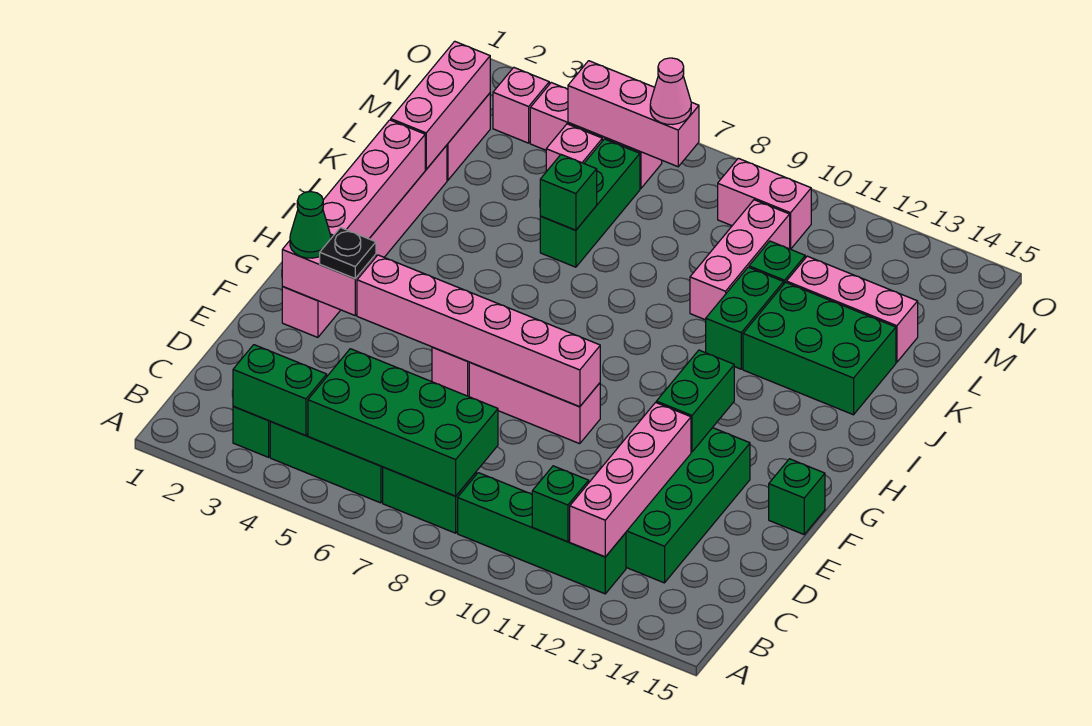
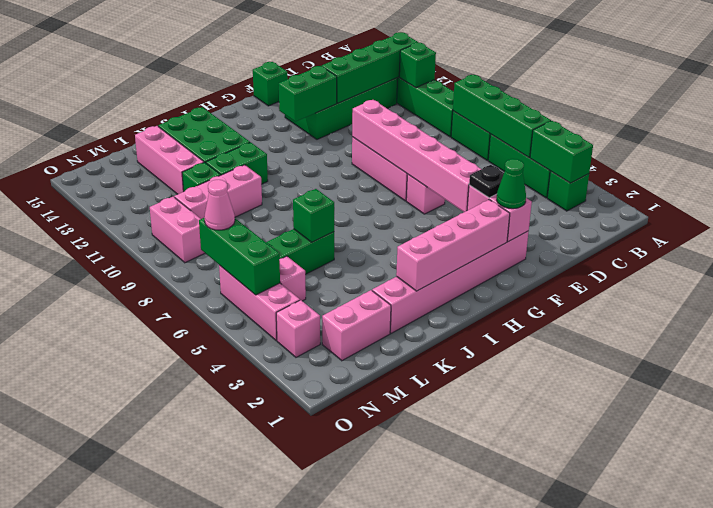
green brick B5:C8 level 2 -> green brick B5:B8 level 2
pink brick B12:E12 level 2 -> green brick B12:E12 level 2
pink brick K2:M2 level 2 -> none
pink brick N5:N7 level 2 -> green brick N5:N7 level 2

